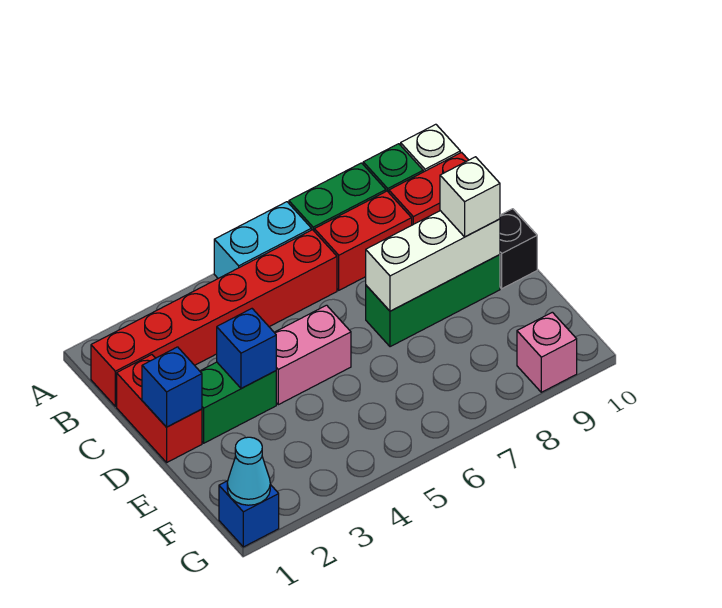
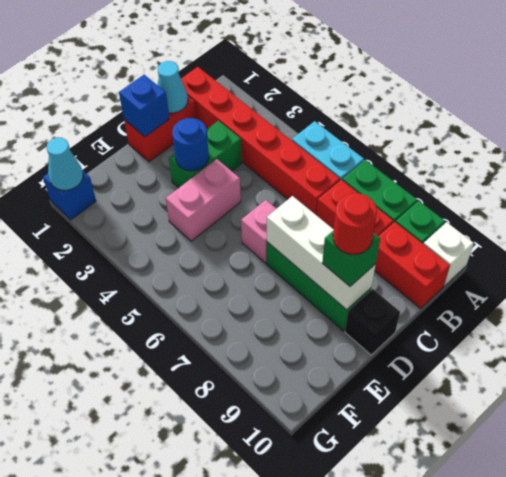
none -> cyan cone C1 level 2
green brick D2:D3 level 1 -> green brick C3:D3 level 1
blue brick D3 level 2 -> blue round brick D3 level 2
pink brick D4:D5 level 1 -> pink brick D4:E4 level 1
white brick D9 level 3 -> green brick D9 level 3
none -> red round brick D9 level 4
pink brick G9 level 1 -> pink brick D6 level 1

